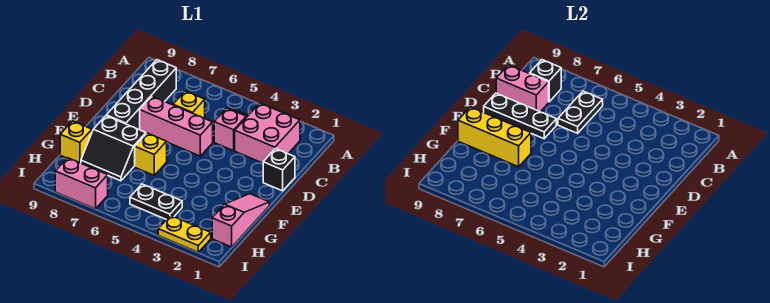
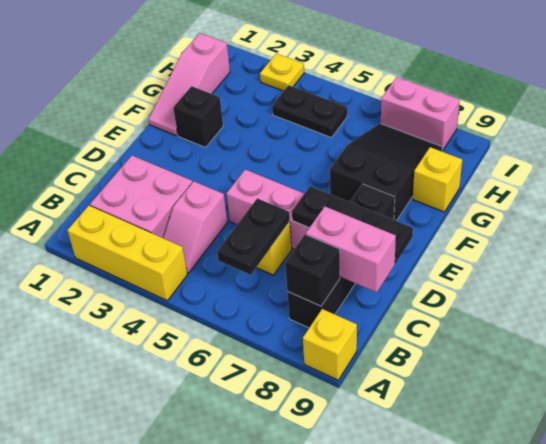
black brick D1 level 1 -> black brick F2 level 1
yellow brick F6 level 1 -> yellow brick A9 level 1
black slope F7:G8 level 1 top F -> black slope F7:H8 level 1 top F
yellow brick F7:F9 level 2 -> yellow brick A2:A4 level 1
yellow plate I2:I3 level 1 -> yellow plate I3 level 1

